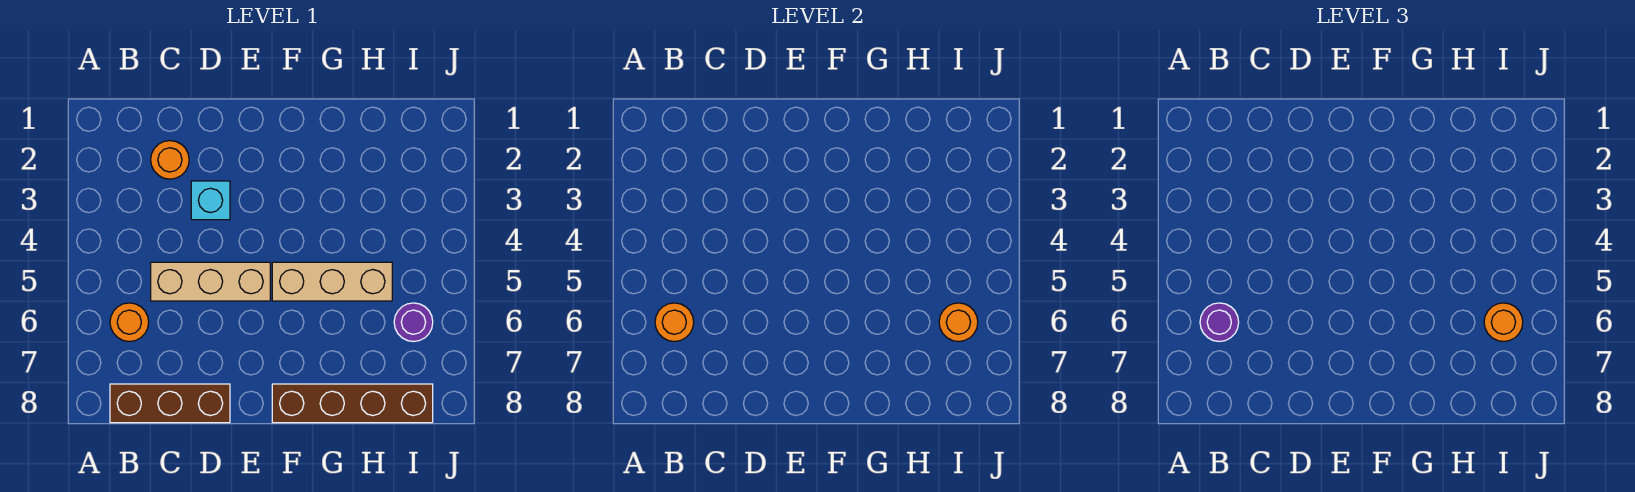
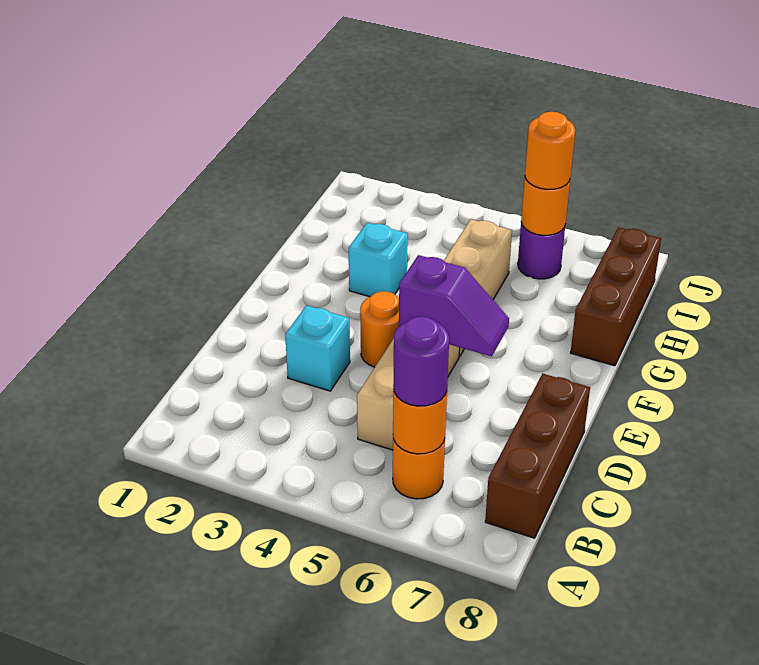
orange round brick C2 level 1 -> orange round brick E4 level 1
none -> purple slope E5:E6 level 2 top 5
brown brick F8:I8 level 1 -> brown brick G8:I8 level 1
none -> cyan brick G3 level 1

